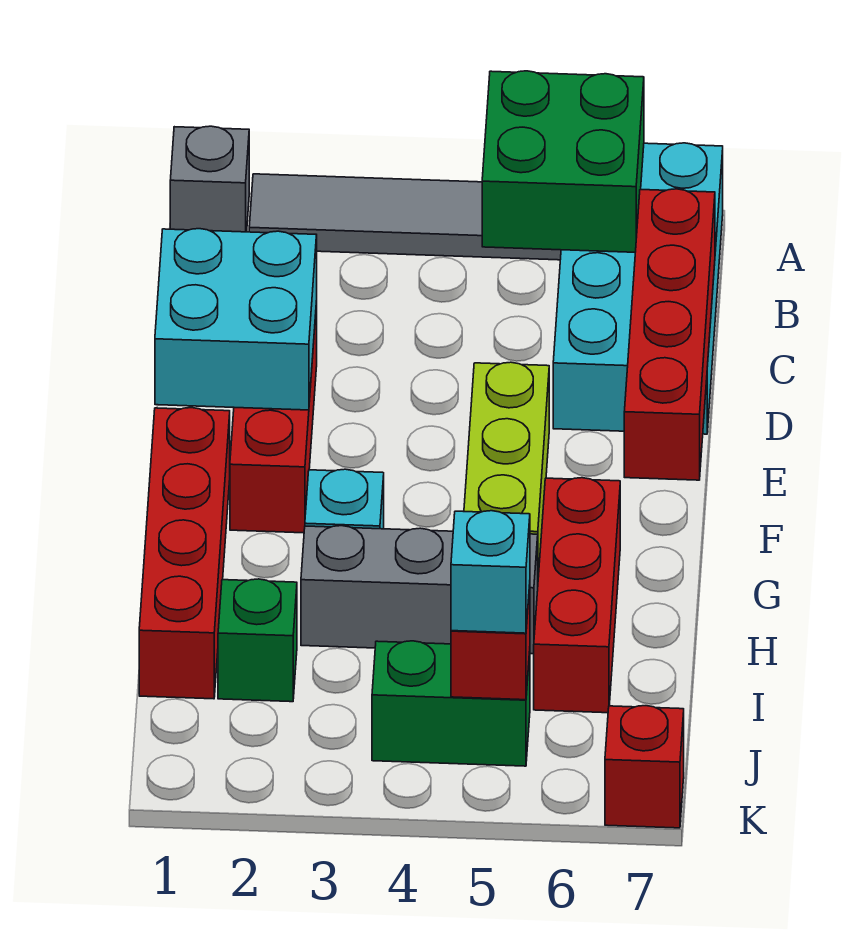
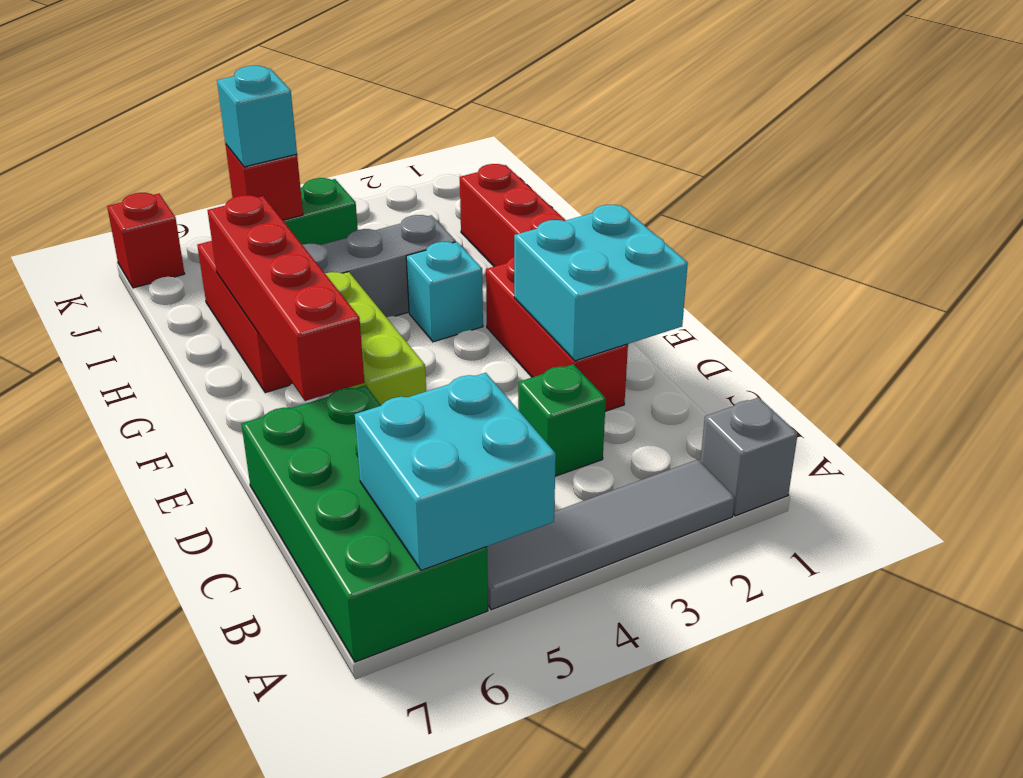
green brick A5:B6 level 2 -> cyan brick A5:B6 level 2
cyan brick A6:D7 level 1 -> green brick A6:D7 level 1
red brick C7:F7 level 2 -> red brick E6:H6 level 2
green brick I2 level 1 -> green brick C3 level 1

